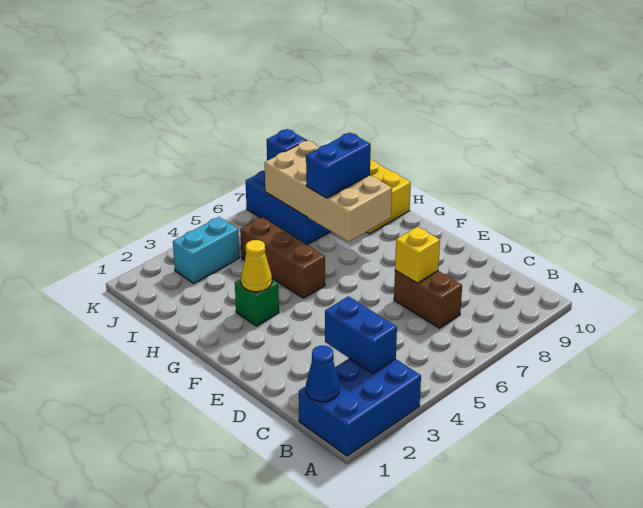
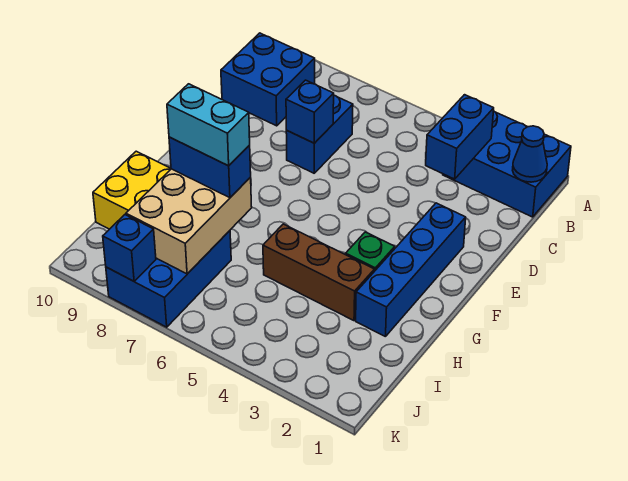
none -> blue brick B9:C10 level 1
brown brick C7:D7 level 1 -> blue brick C7:D7 level 1
yellow brick D7 level 2 -> blue brick D7 level 2
none -> blue brick E2:H2 level 1
yellow cone G3 level 2 -> none
brown brick G5:I5 level 1 -> brown brick H3:H5 level 1
tan brick G7:J8 level 2 -> tan brick H7:J8 level 2
cyan brick J3:J4 level 1 -> cyan brick H7:H8 level 4

